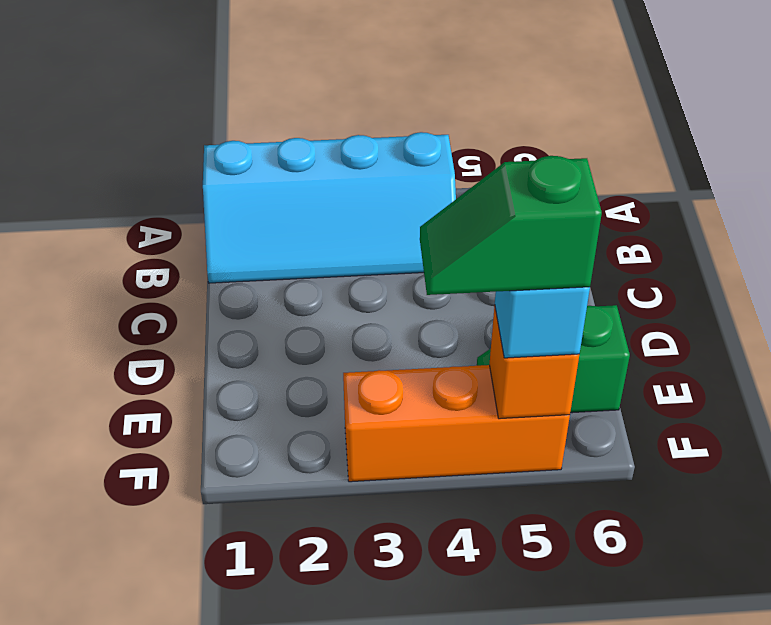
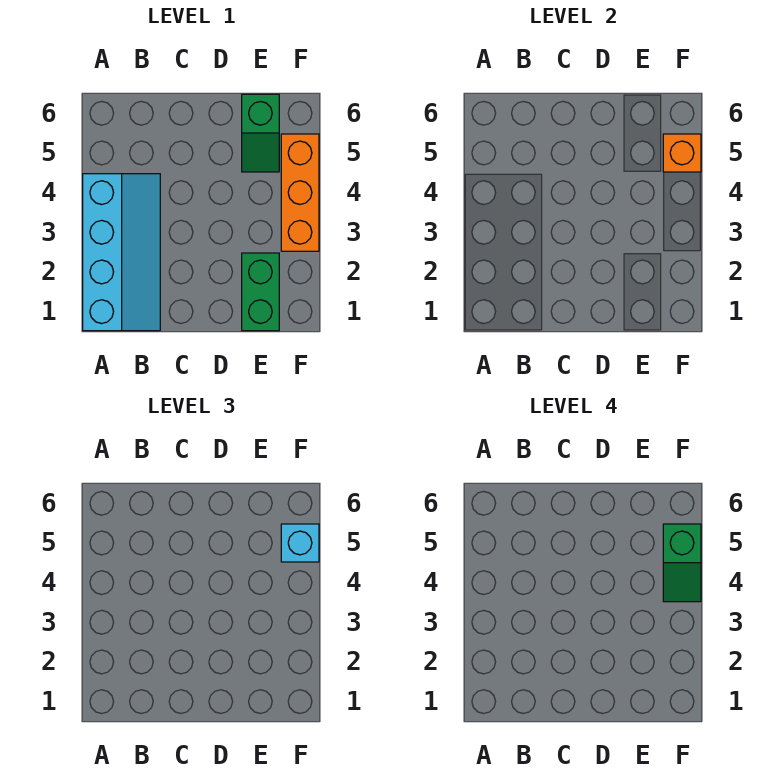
none -> green brick E1:E2 level 1

